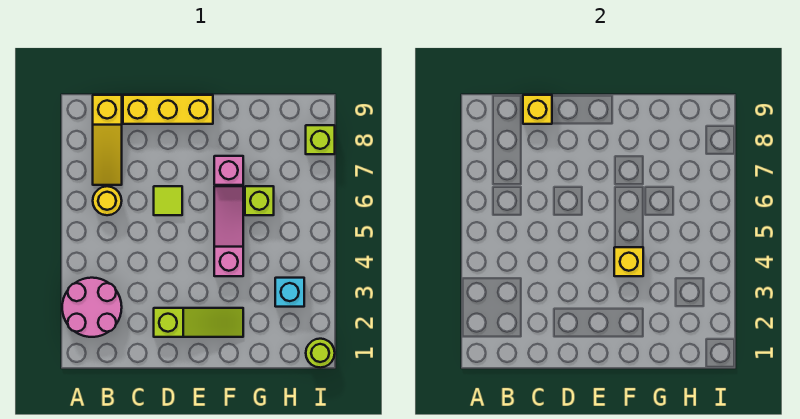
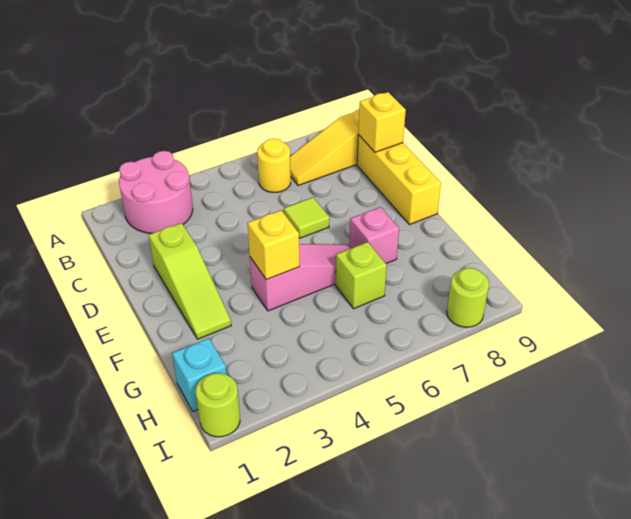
cyan brick H3 level 1 -> cyan brick H1 level 1
lime brick I8 level 1 -> lime round brick I8 level 1

